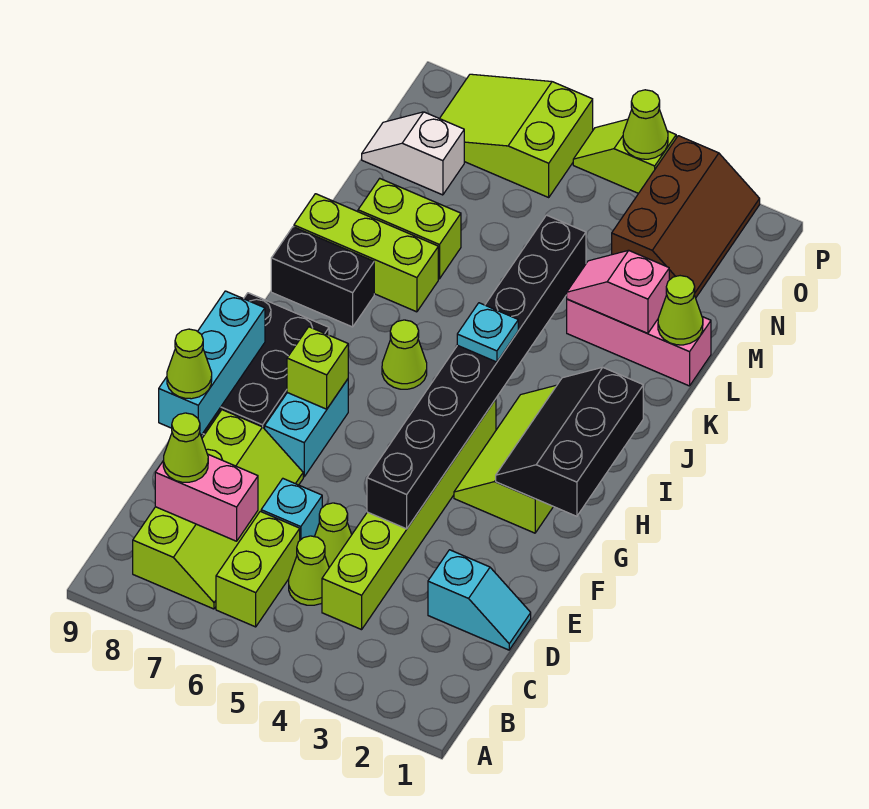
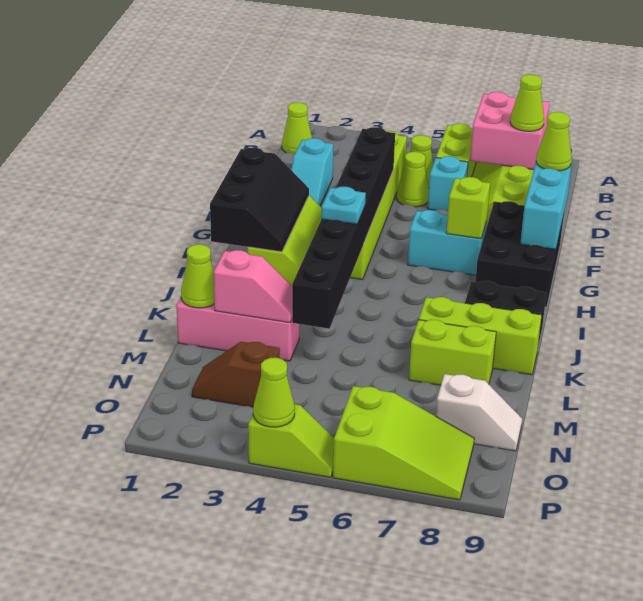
pink brick C7:C8 level 2 -> pink brick B7:C8 level 2
cyan slope D1:D2 level 1 top 2 -> cyan slope D2:E2 level 1 top D
cyan brick F7:G7 level 1 -> cyan brick G6:G7 level 1
lime cone I6 level 1 -> lime cone B1 level 1
brown slope N2:P3 level 1 top 3 -> brown slope N2:N3 level 1 top 3

